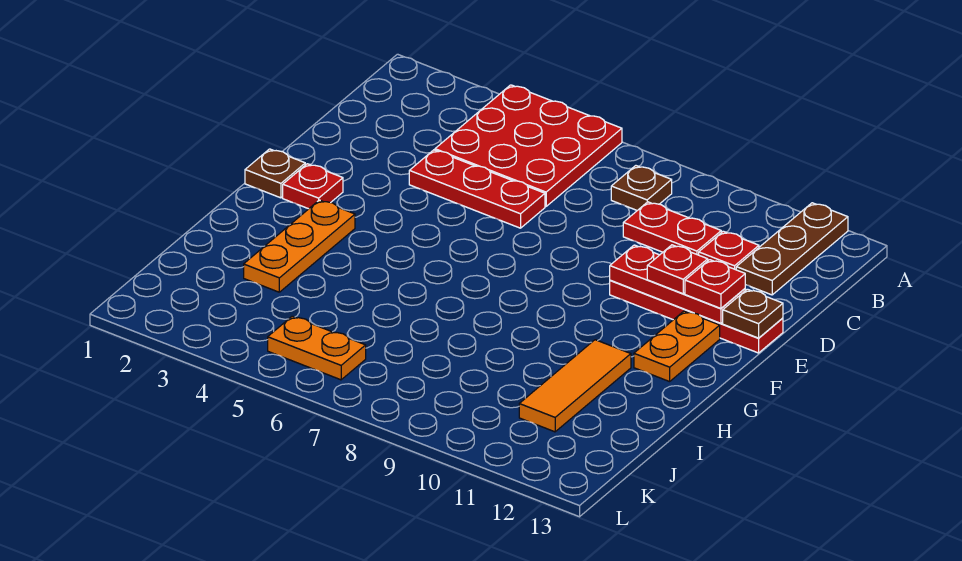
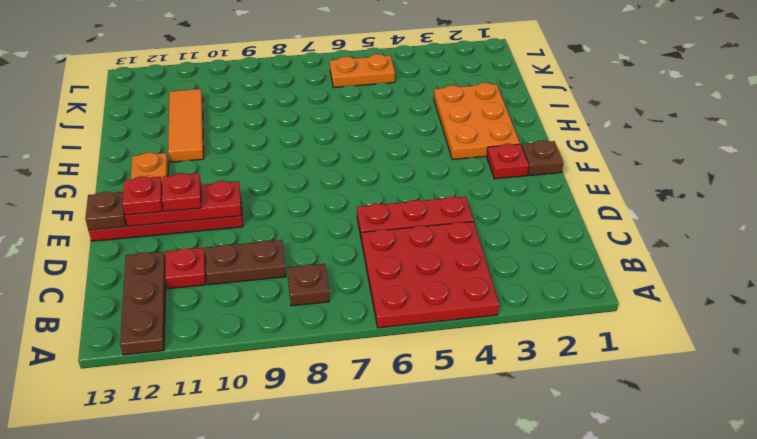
red plate C9:C10 level 1 -> brown plate C9:C10 level 1
orange plate G3:I3 level 1 -> orange plate G2:I3 level 1

